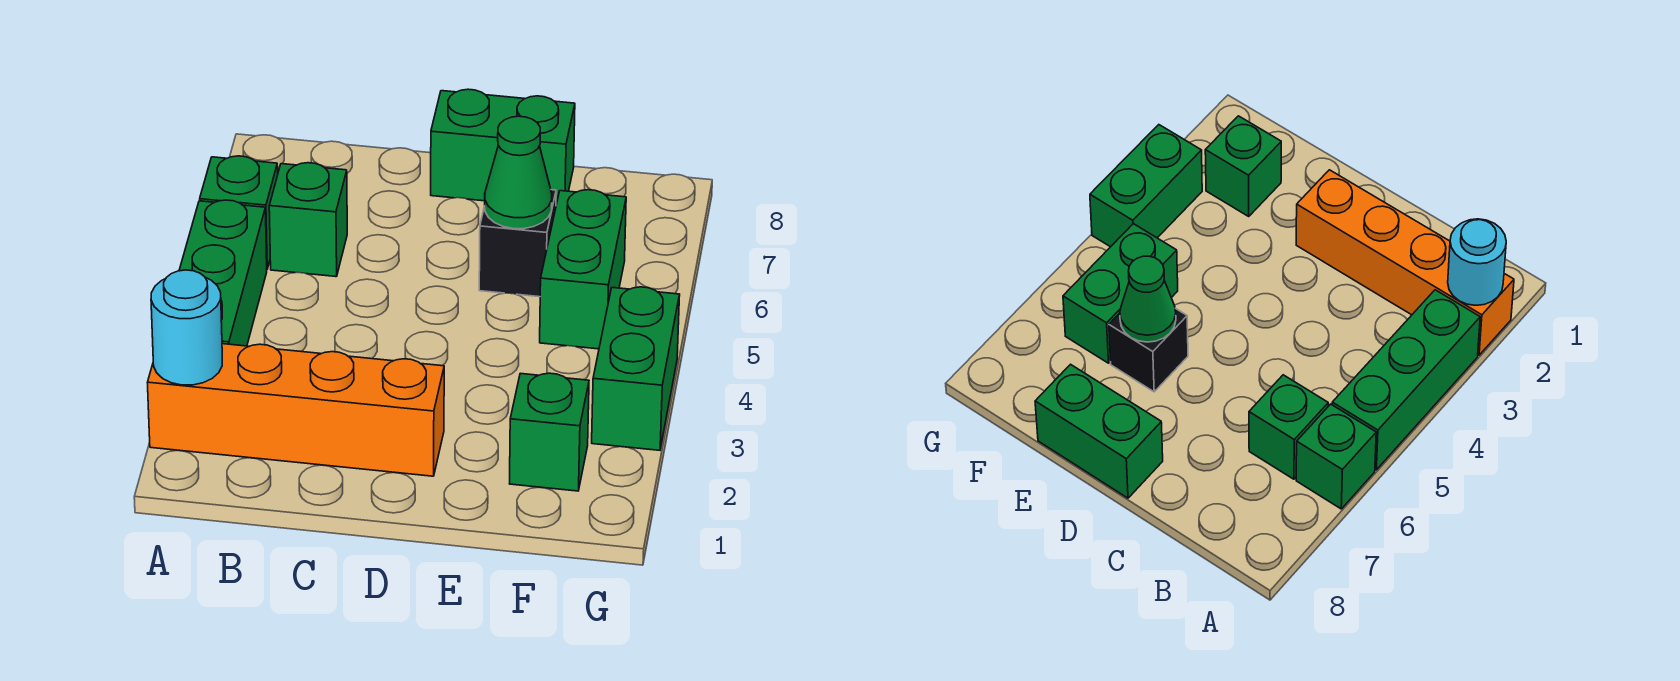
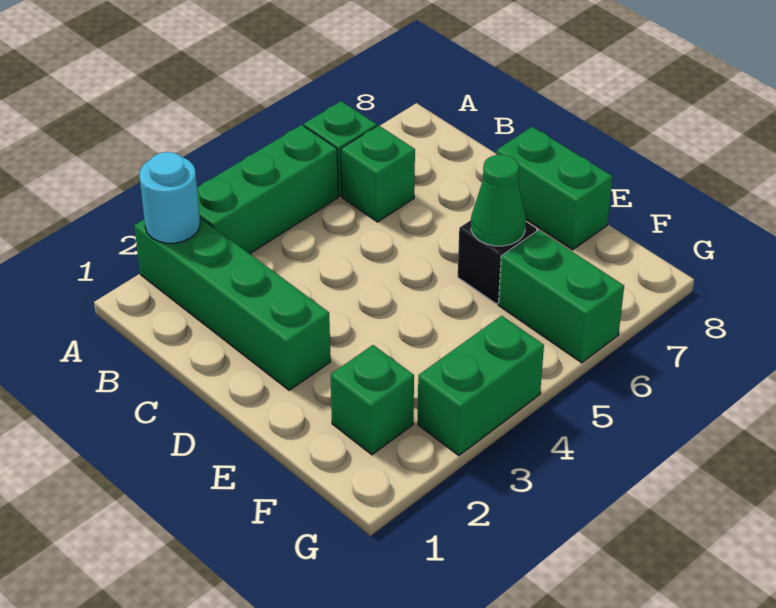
orange brick A2:D2 level 1 -> green brick A2:D2 level 1
green brick F5:F6 level 1 -> green brick F6:G6 level 1

